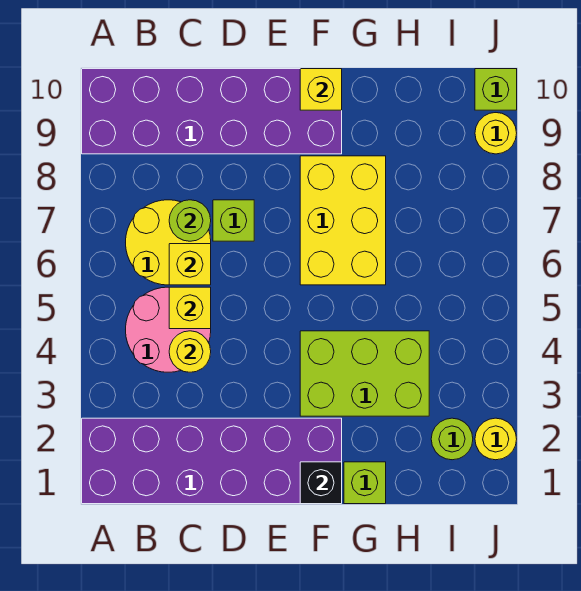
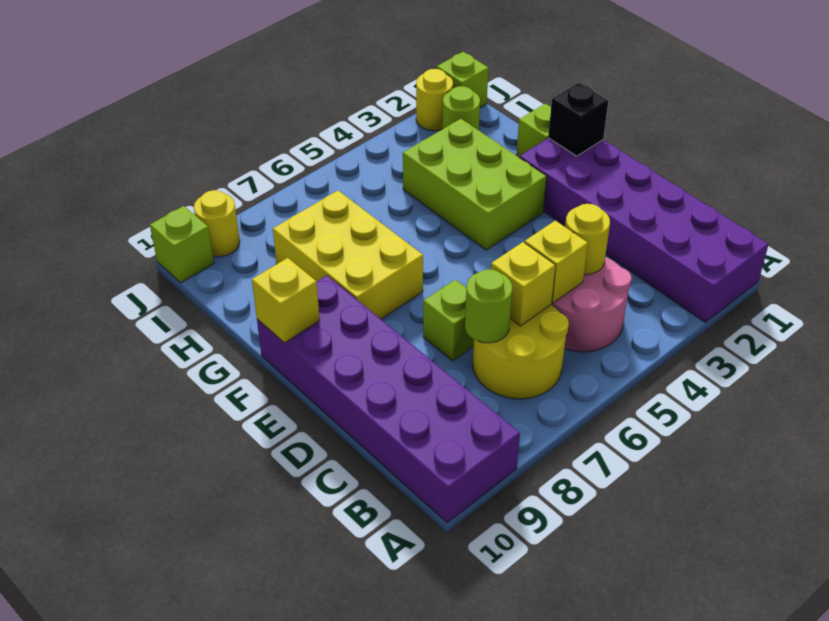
yellow brick F6:G8 level 1 -> yellow brick F7:H8 level 1
none -> lime brick J1 level 1

